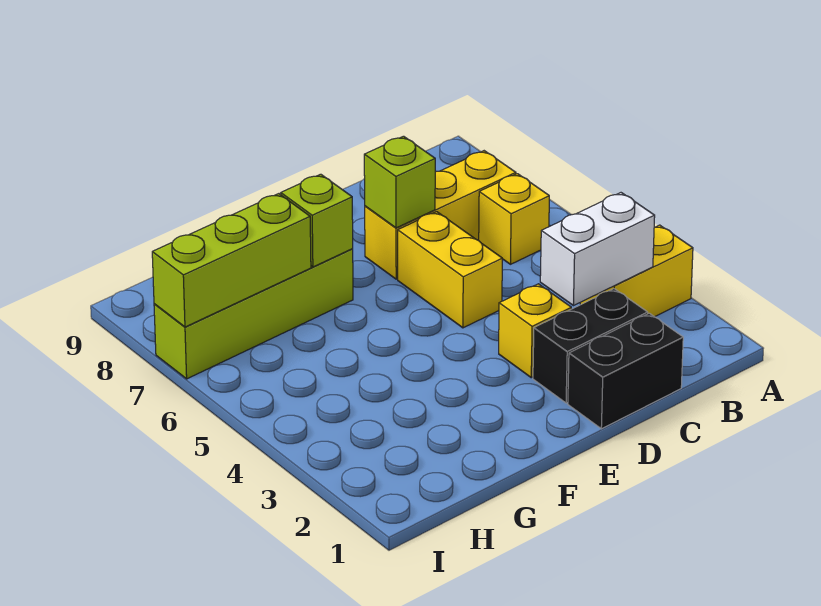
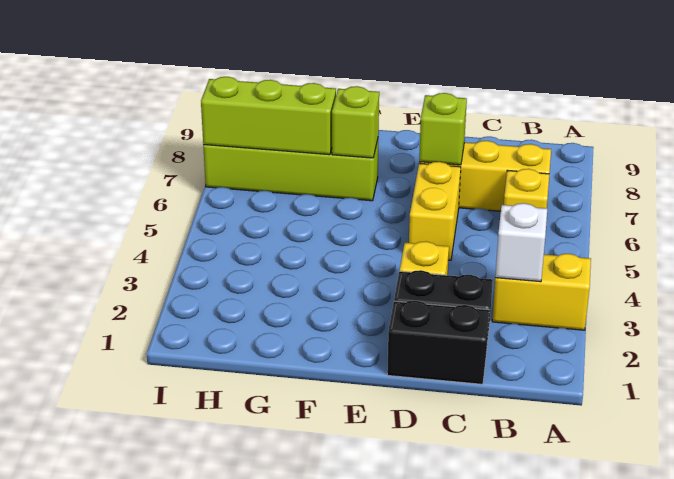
white brick B3:C3 level 2 -> white brick B3 level 2

